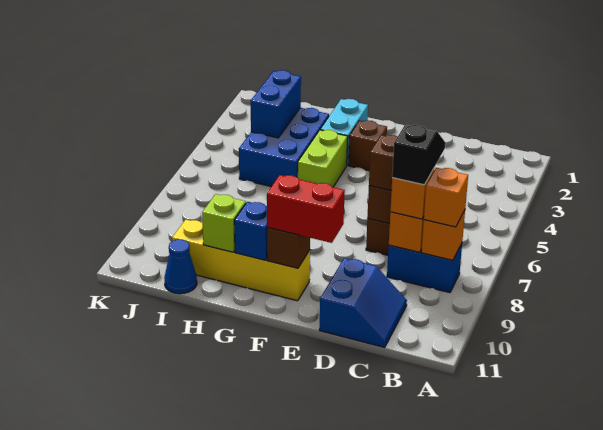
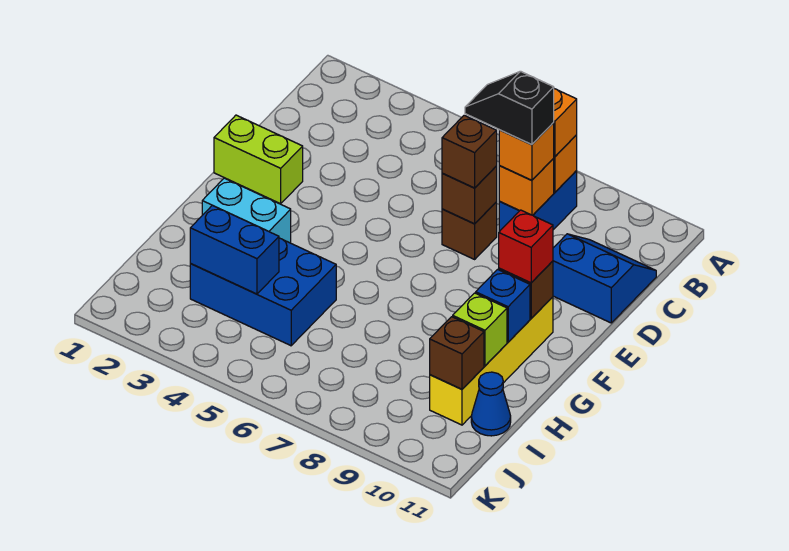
red brick E10:F10 level 3 -> red brick F10 level 3
brown brick F3 level 1 -> brown brick I10 level 2
lime brick G4:G5 level 1 -> lime brick E1:E2 level 1

